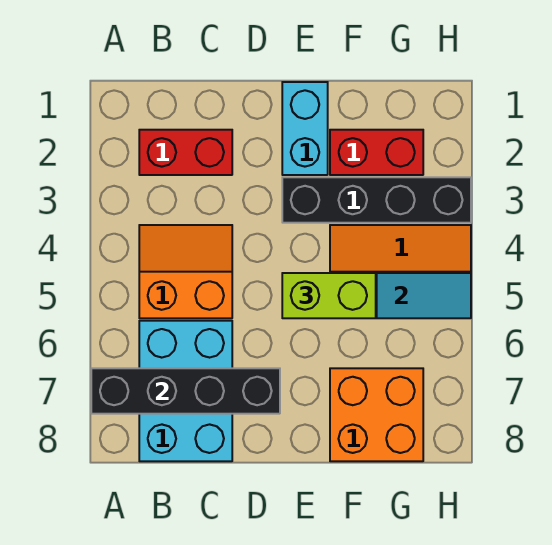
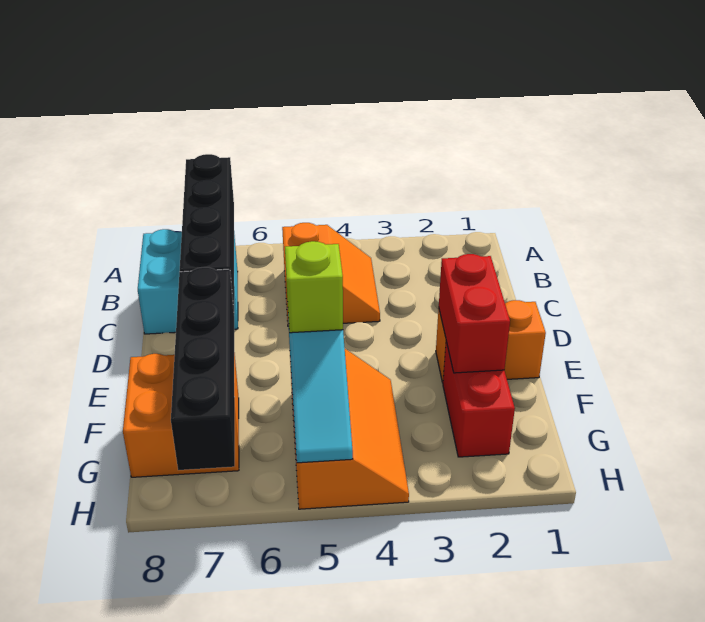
red brick B2:C2 level 1 -> red brick E2:F2 level 2
cyan brick B6:C8 level 1 -> cyan brick B7:C8 level 1
cyan brick E1:E2 level 1 -> orange brick E1:E2 level 1
black brick E3:H3 level 1 -> black brick E7:H7 level 2
lime brick E5:F5 level 3 -> lime brick F5 level 3

